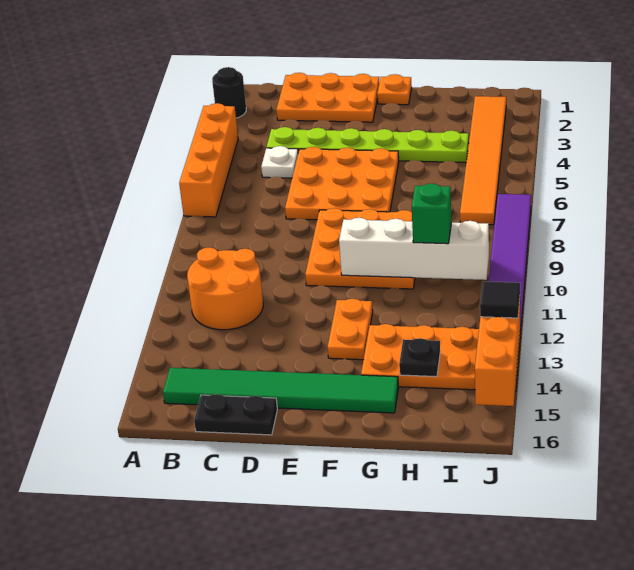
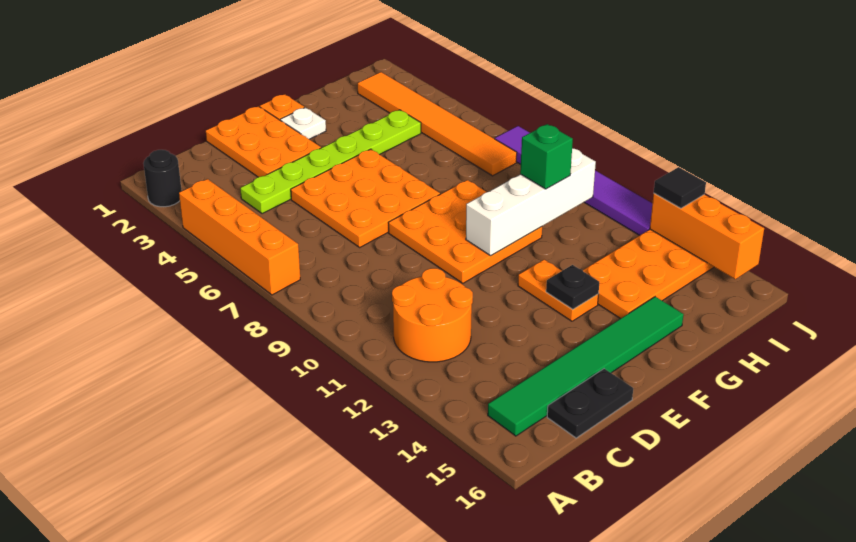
orange plate C1:E2 level 1 -> orange plate D1:E3 level 1
white plate C5 level 1 -> white plate F2 level 1
black plate H14 level 2 -> black plate F13 level 2

